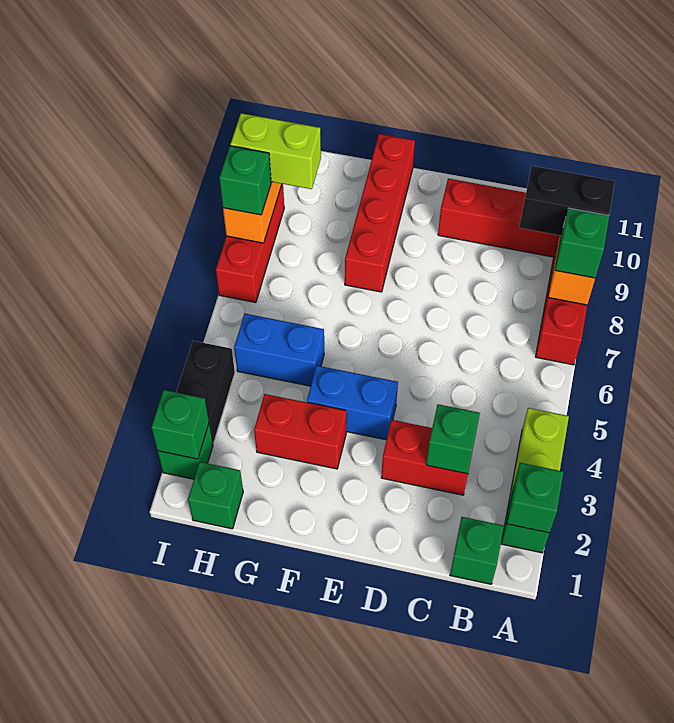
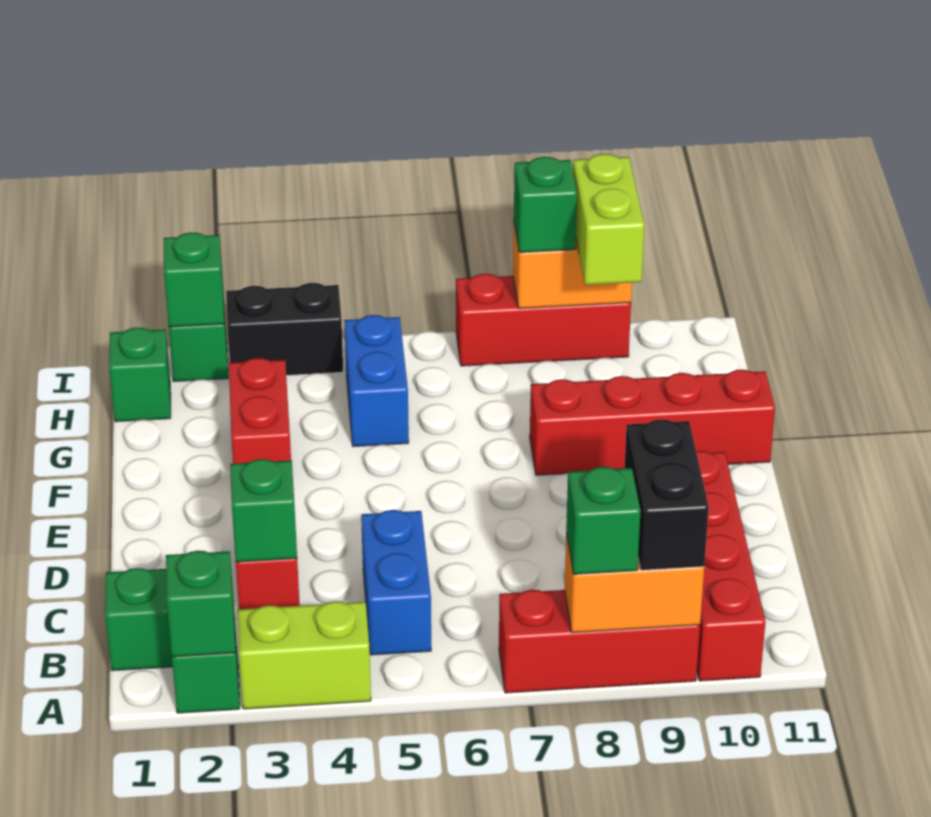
blue brick E4:F4 level 1 -> blue brick B5:C5 level 1

